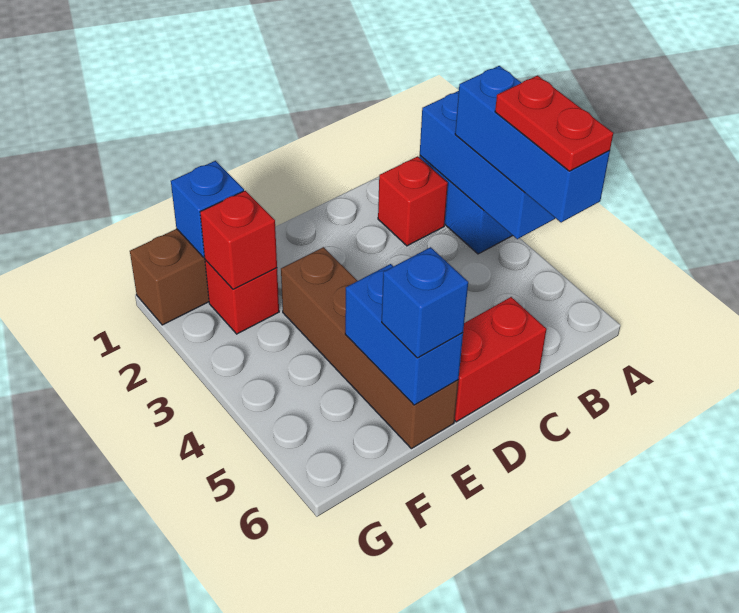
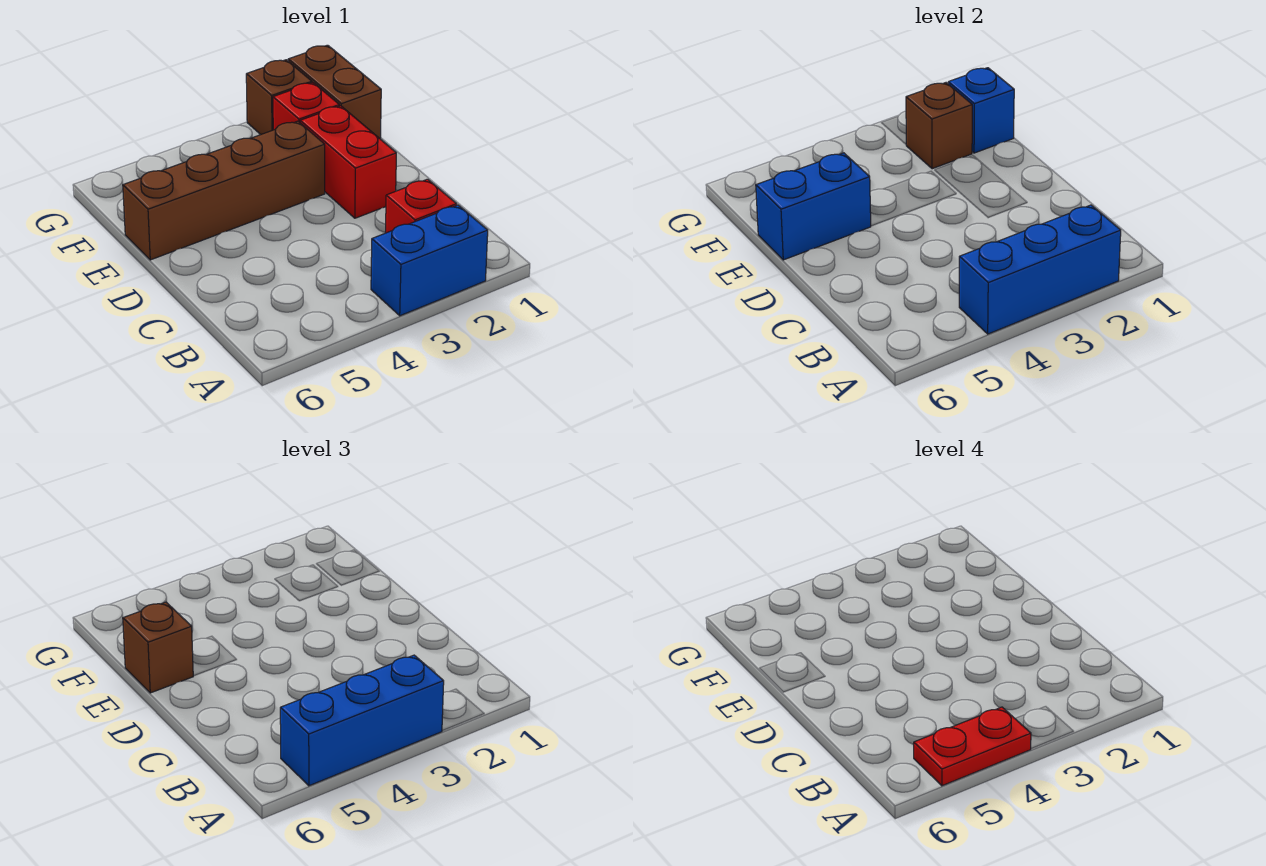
red brick C6:D6 level 1 -> red brick D2:E2 level 1
blue brick E6 level 3 -> brown brick E6 level 3
red brick F2 level 2 -> brown brick F2 level 2
none -> brown brick G2 level 1

